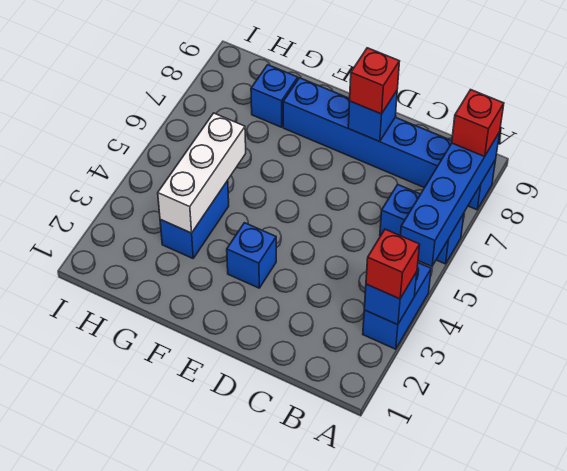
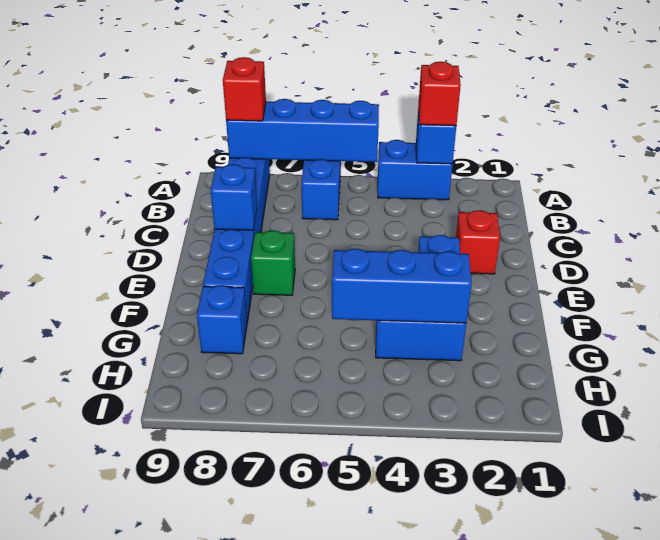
red brick D8 level 3 -> red brick D2 level 1
none -> green brick E7 level 1
white brick G3:G5 level 2 -> blue brick G3:G5 level 2

